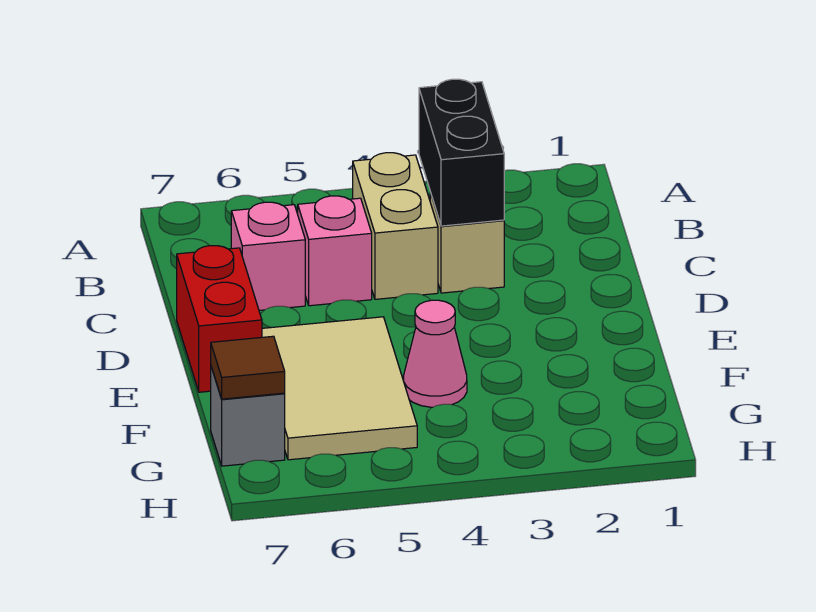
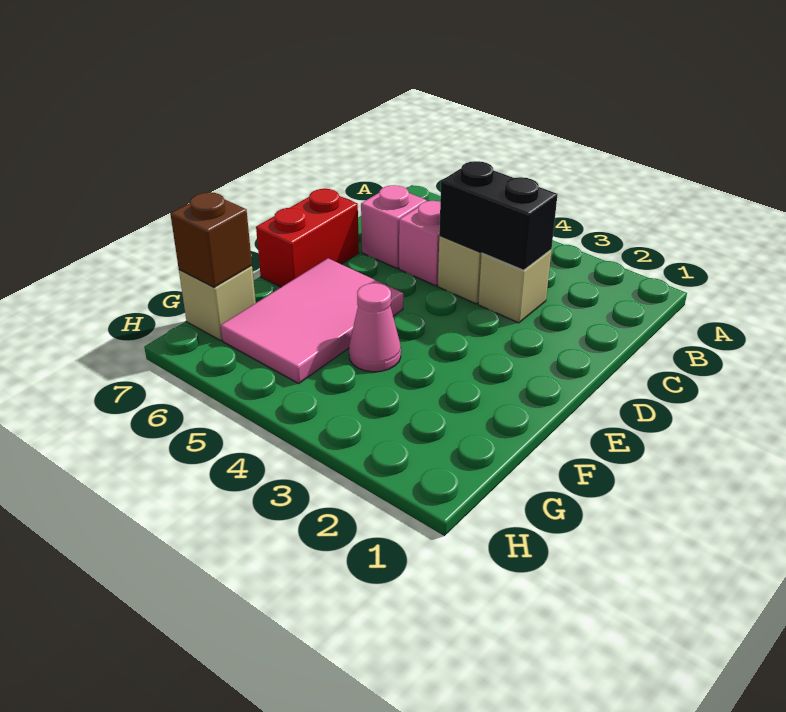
black brick B3:C3 level 2 -> black brick C3:C4 level 2
tan tile E5:G6 level 1 -> pink tile E5:G6 level 1
grey brick G7 level 1 -> tan brick G7 level 1
brown tile G7 level 2 -> brown brick G7 level 2

